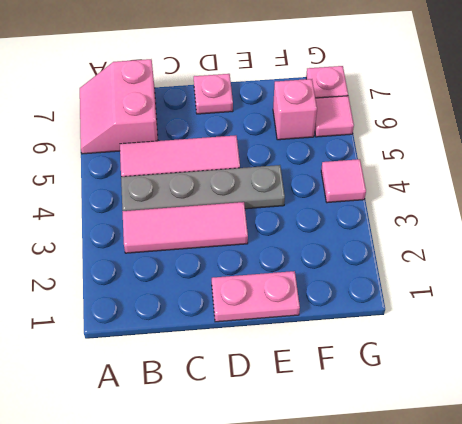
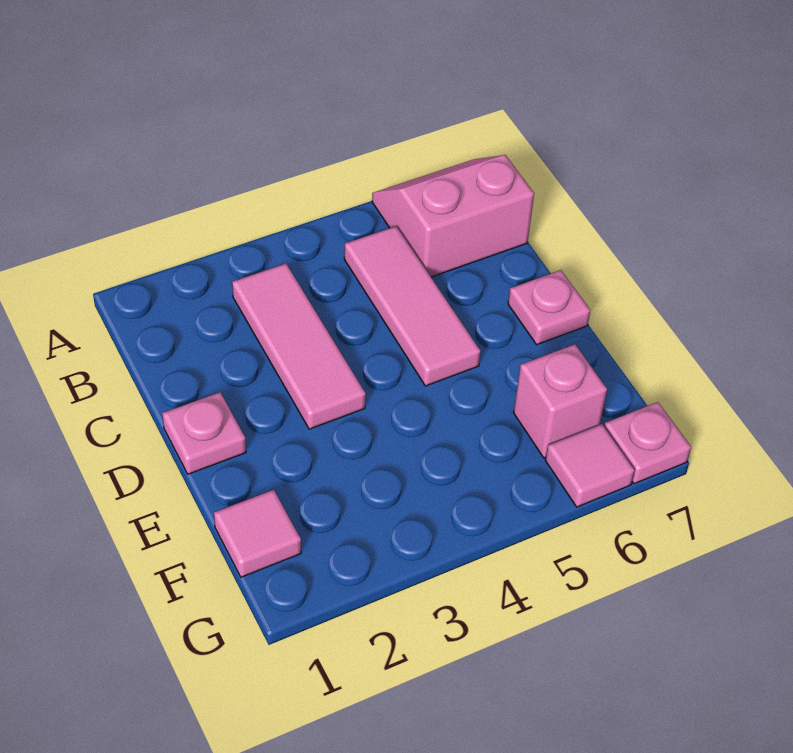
grey plate B4:E4 level 1 -> none
pink plate D1:E1 level 1 -> pink plate D1 level 1
pink tile G4 level 1 -> pink tile F1 level 1

